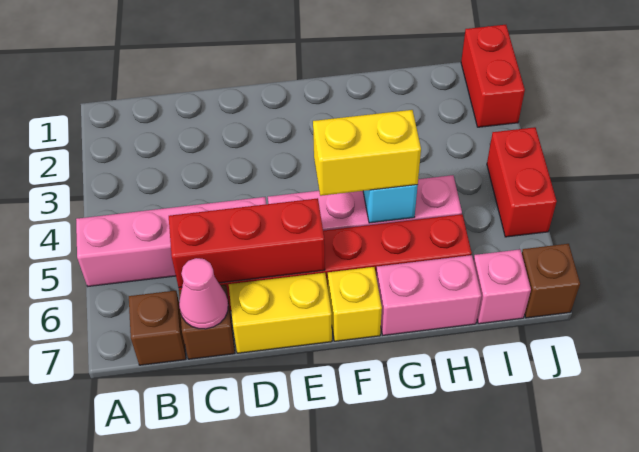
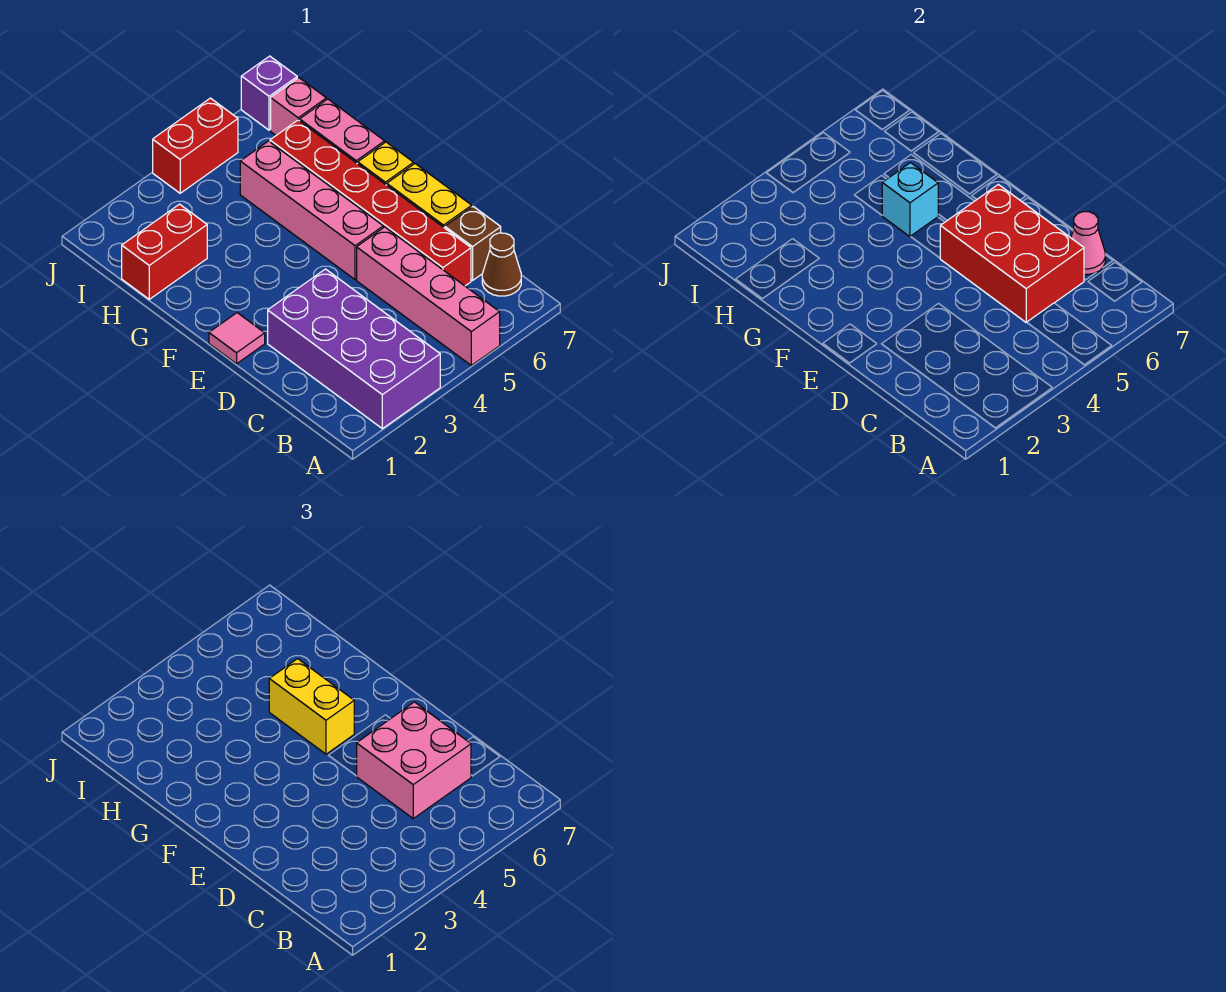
none -> purple brick A2:D3 level 1
brown brick B7 level 1 -> brown cone B7 level 1
none -> pink brick C5:D6 level 3
red brick C6:E6 level 2 -> red brick C5:E6 level 2
none -> pink tile E1 level 1
red brick J1:J2 level 1 -> red brick H1:H2 level 1
brown brick J7 level 1 -> purple brick J7 level 1

